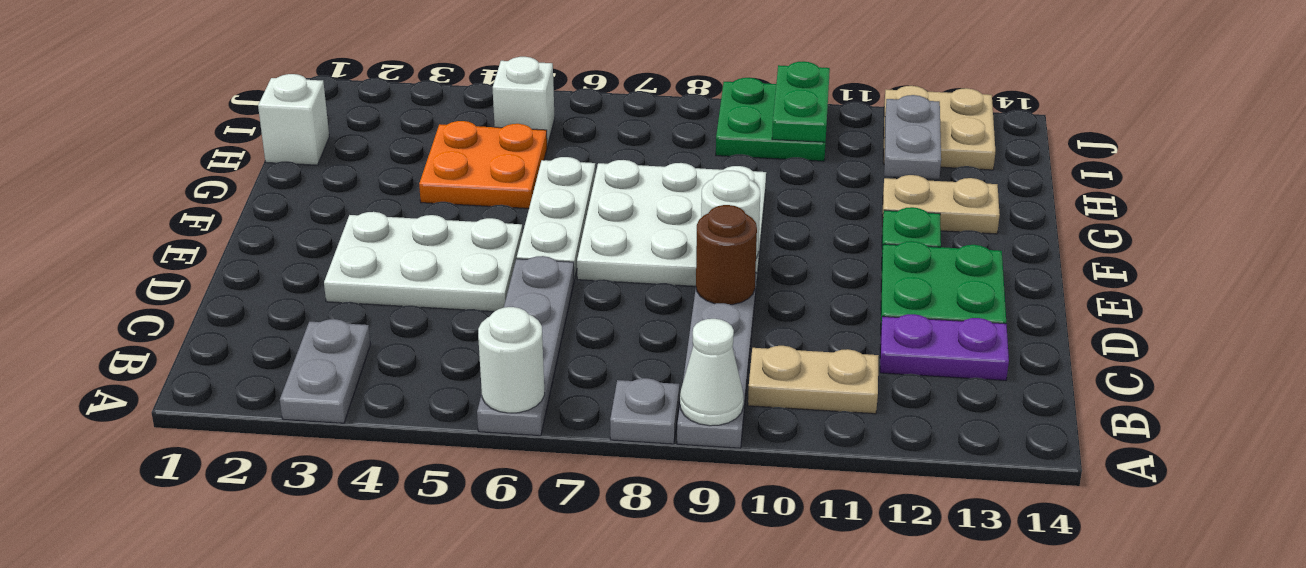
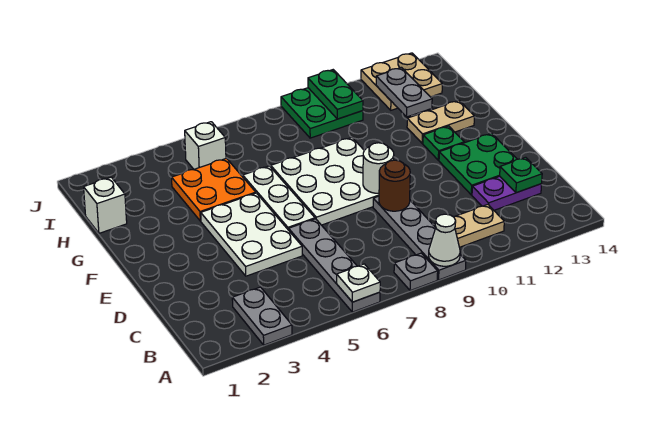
white round brick A6 level 2 -> white plate A6 level 2
none -> green plate C13 level 2
white plate D3:E5 level 1 -> white plate D4:F5 level 1

